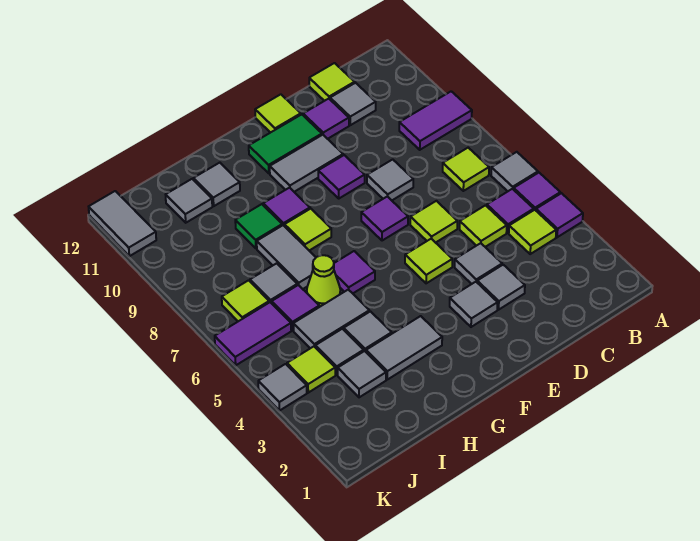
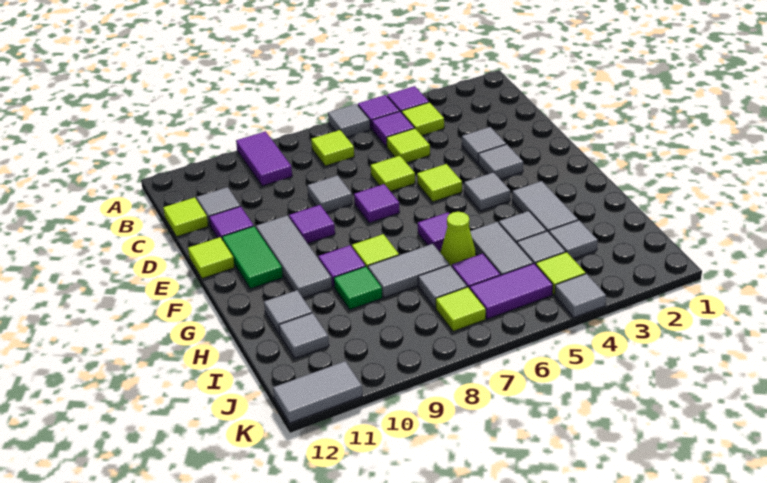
grey tile D4 level 1 -> grey tile F4 level 1
grey tile E10:F10 level 1 -> grey tile E10:G10 level 1
purple tile J6:K6 level 1 -> purple tile J5:J6 level 1

